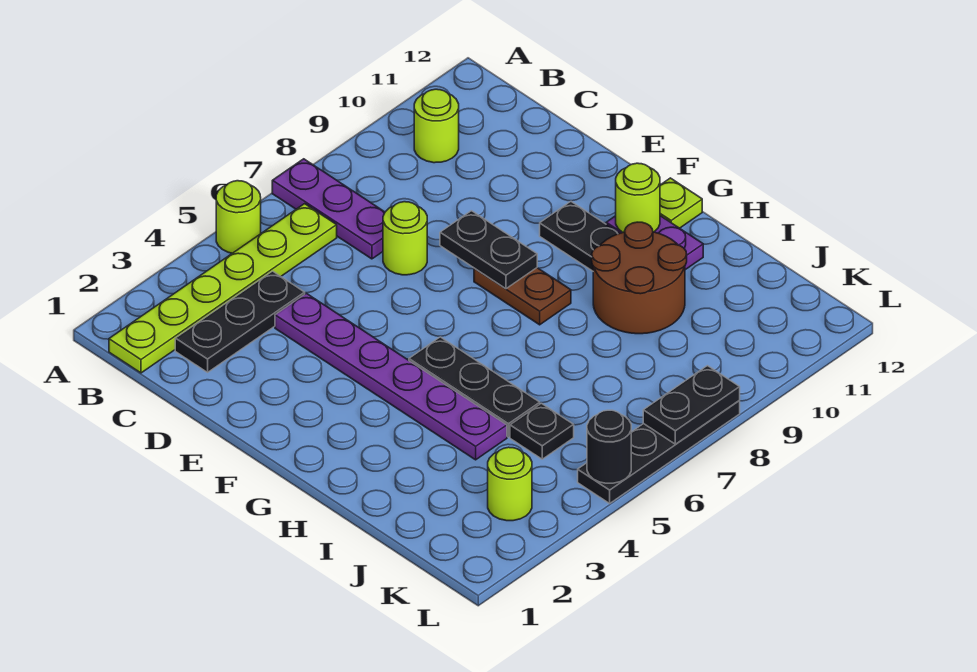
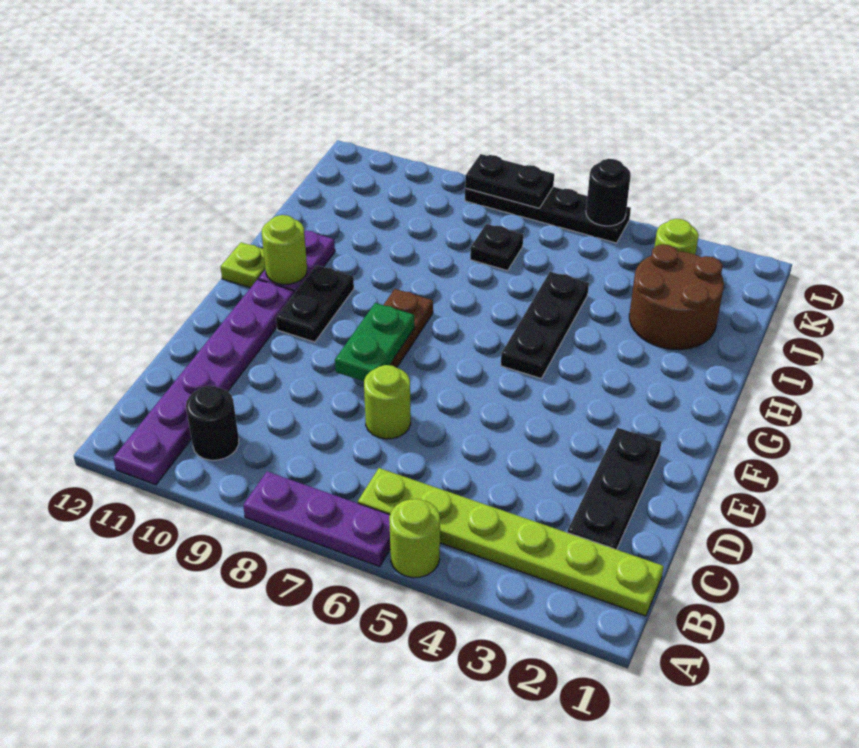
purple plate A7:C7 level 1 -> purple plate A6:A8 level 1
lime round brick B10 level 1 -> black round brick B10 level 1
black plate C2:C4 level 1 -> black plate C2:E2 level 1
purple plate D4:I4 level 1 -> purple plate A11:F11 level 1
black plate E8:F8 level 2 -> green plate E8:F8 level 2
brown round brick H9:I10 level 1 -> brown round brick I2:J3 level 1
black plate J5 level 1 -> black plate J7 level 1

